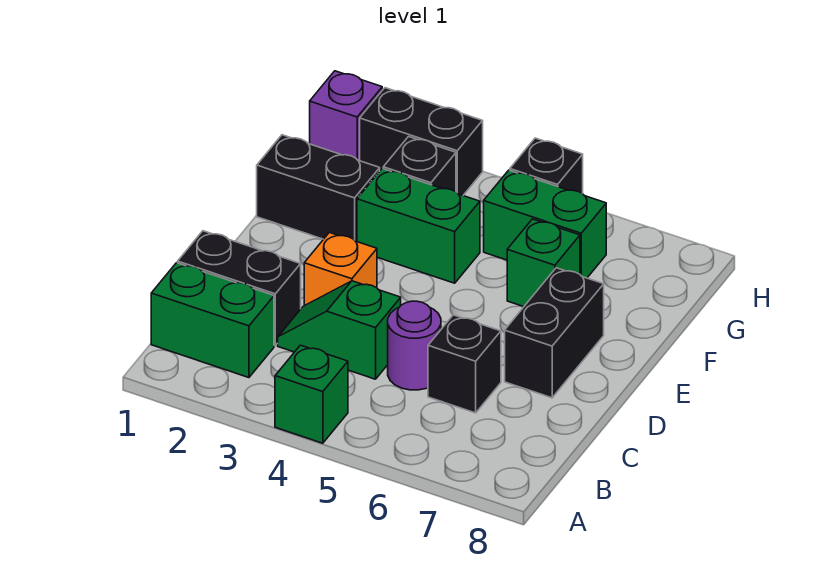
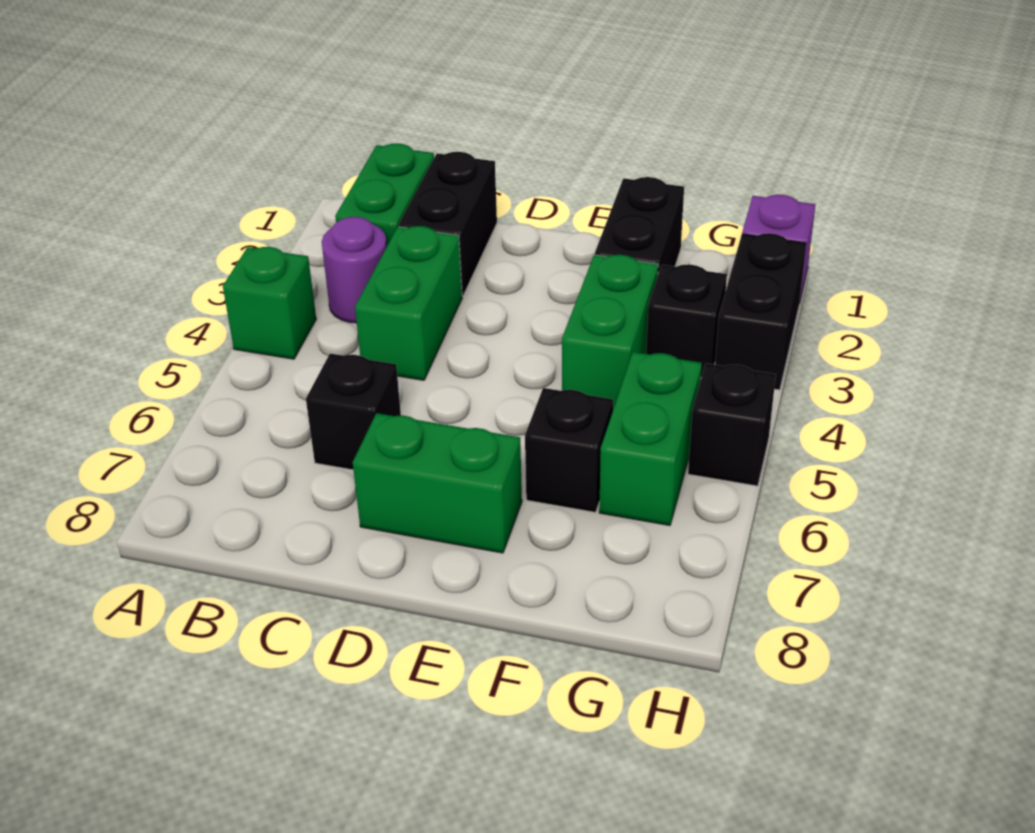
green slope C3:C4 level 1 top 4 -> green brick C3:C4 level 1
purple round brick C5 level 1 -> purple round brick B3 level 1
orange brick D3 level 1 -> none
black brick D7:E7 level 1 -> green brick D7:E7 level 1
green brick F6 level 1 -> black brick F6 level 1

